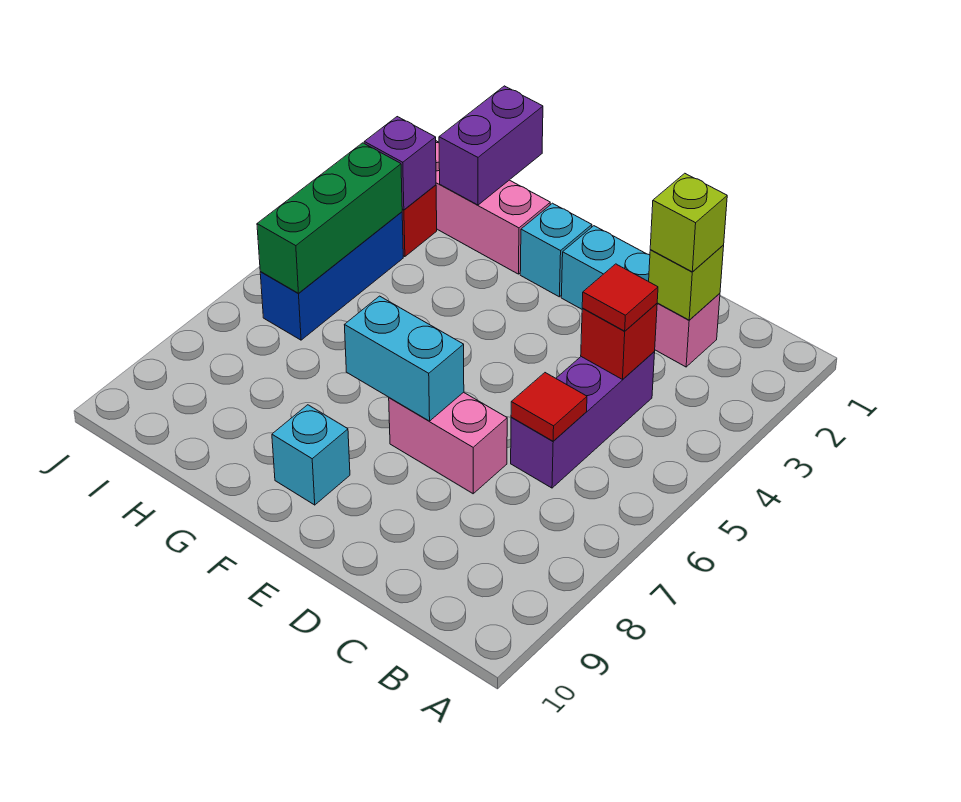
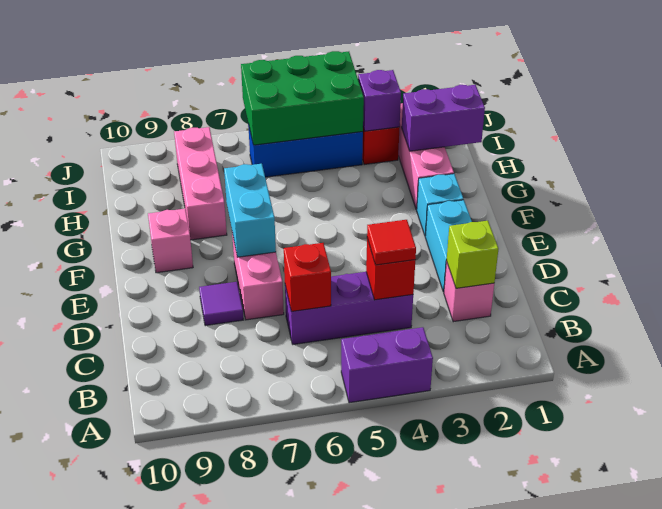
none -> purple brick A4:A5 level 1
lime brick C2 level 3 -> none
red tile C6 level 2 -> red brick C6 level 2
none -> purple tile D8 level 1
cyan brick F9 level 1 -> pink brick F9 level 1
none -> pink brick G8:I8 level 1
green brick I4:I6 level 2 -> green brick I4:J6 level 2

